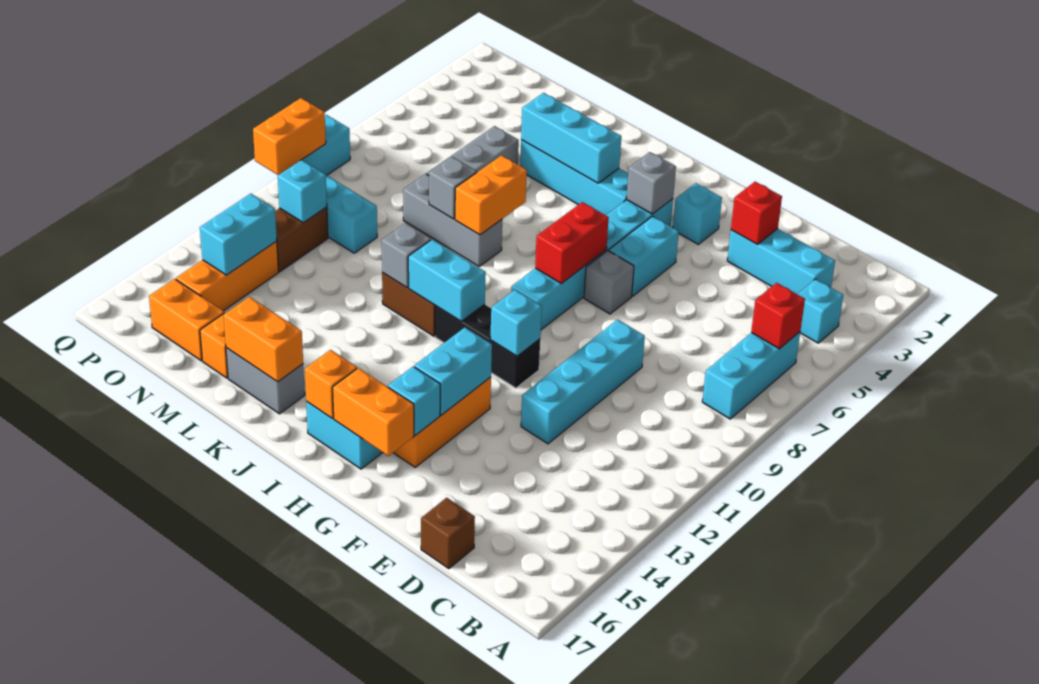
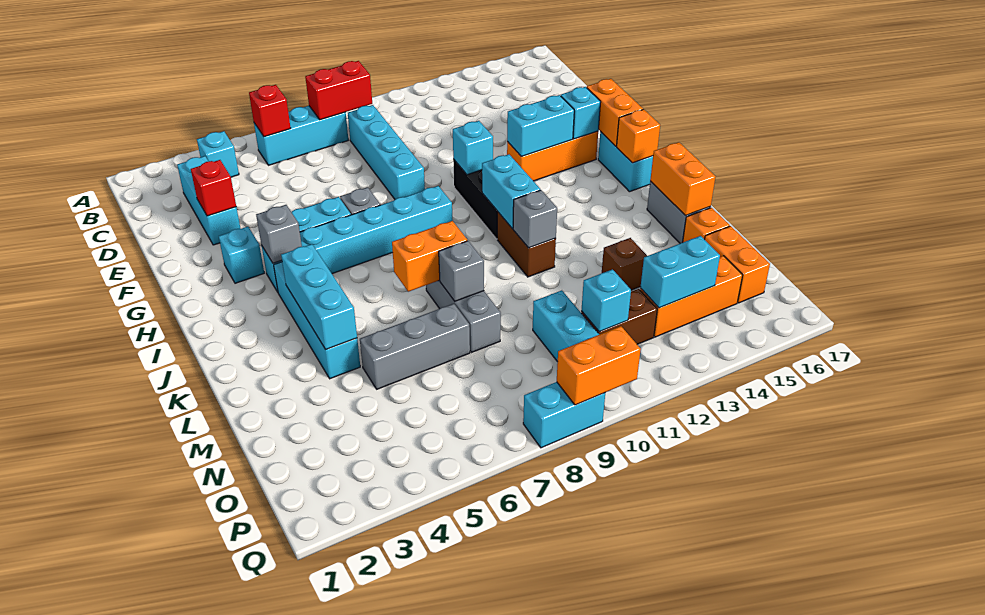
brown brick D17 level 1 -> brown brick M13 level 1
cyan brick E9:E12 level 1 -> cyan brick C9:F9 level 1
red brick H7:H8 level 2 -> red brick B8:B9 level 2

